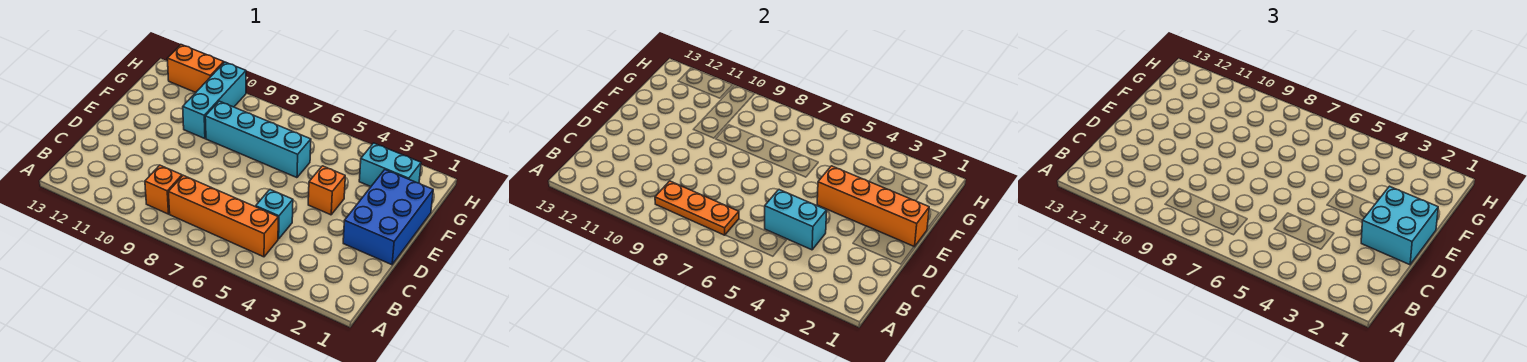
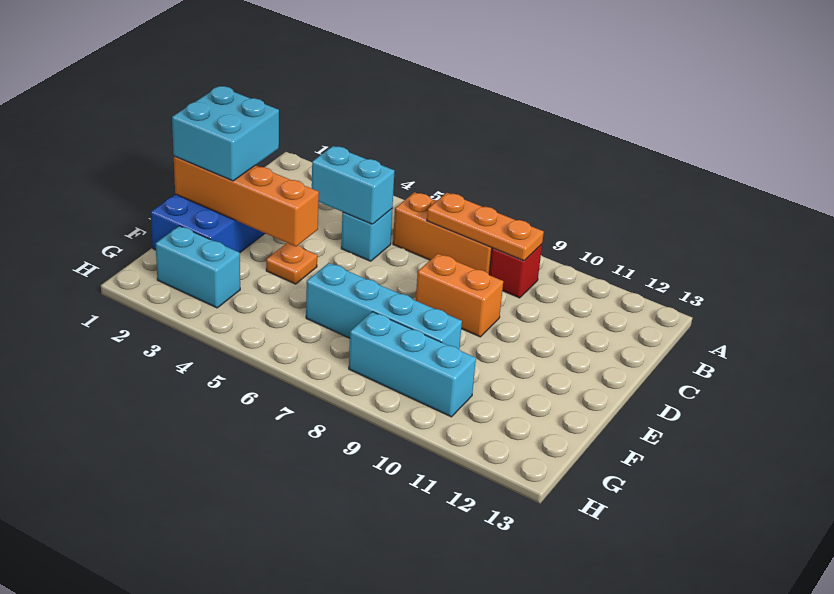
orange brick B5:B8 level 1 -> orange brick B6:B8 level 1
orange brick B9 level 1 -> red brick B9 level 1
orange brick E4 level 1 -> orange plate E4 level 1
cyan brick F10:H10 level 1 -> cyan brick G8:G10 level 1
orange brick H11:H12 level 1 -> orange brick D8:D9 level 1

